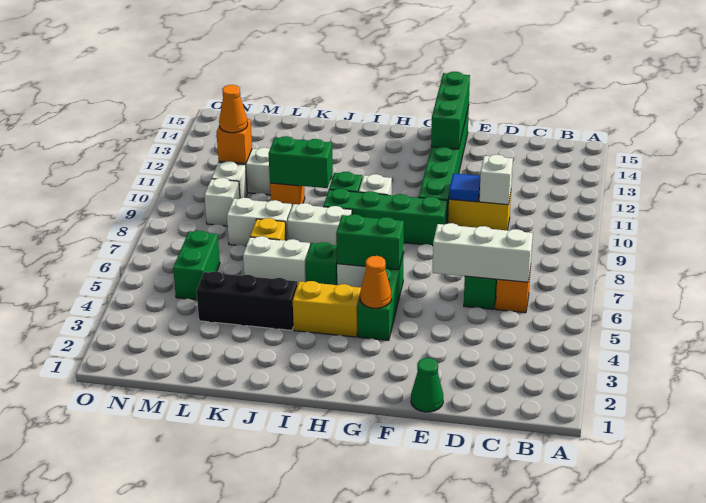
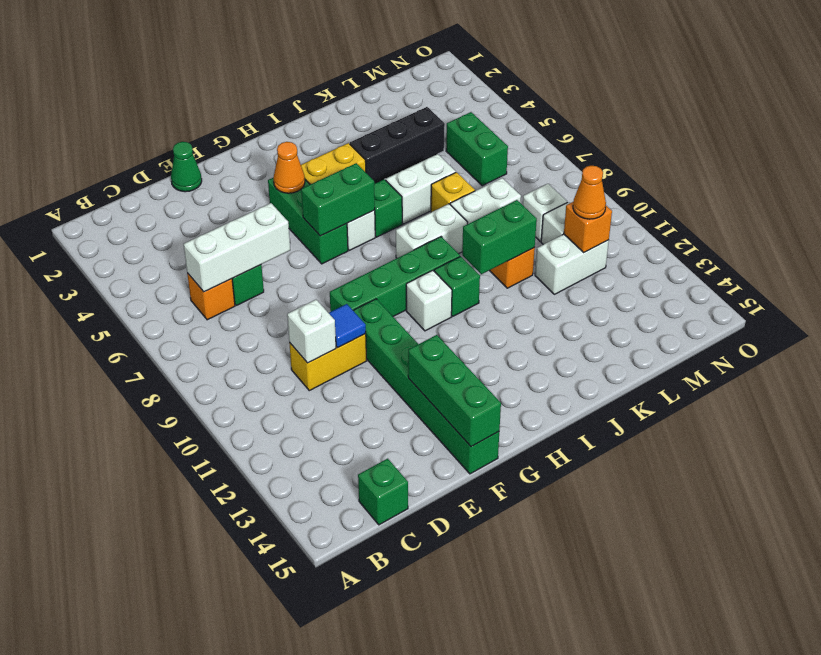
none -> green brick C15 level 1

